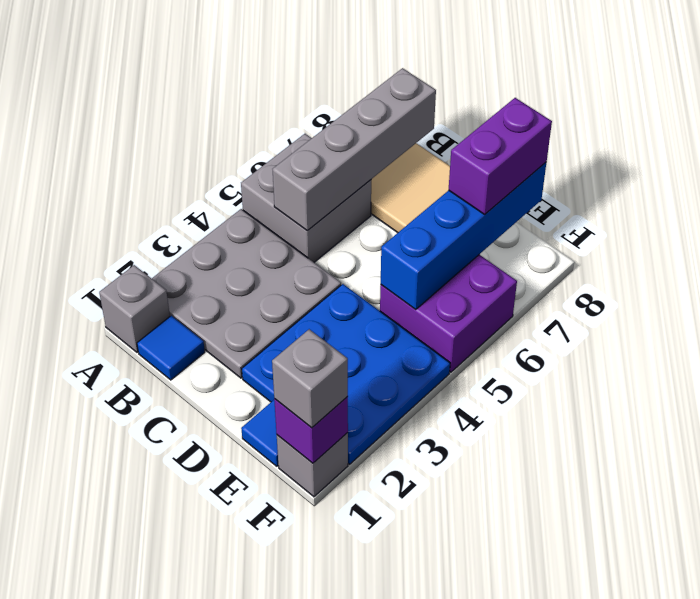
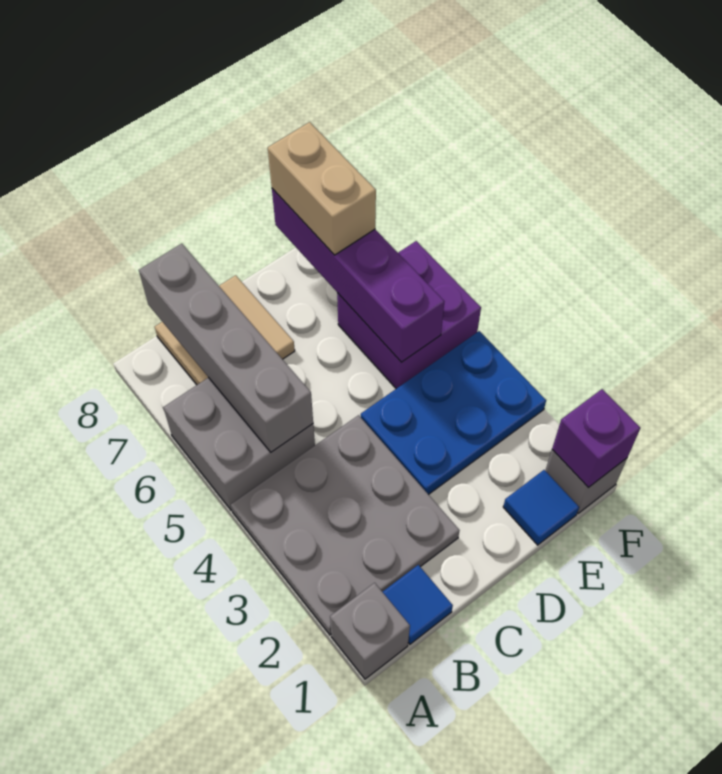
blue plate D2:F4 level 1 -> blue plate D3:F4 level 1
blue brick E5:E8 level 2 -> purple brick E5:E8 level 2
purple brick E7:E8 level 3 -> tan brick E7:E8 level 3
grey brick F1 level 3 -> none

